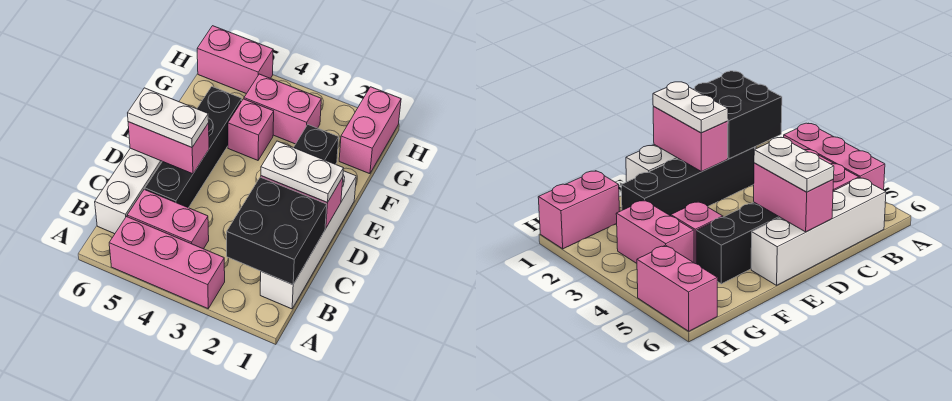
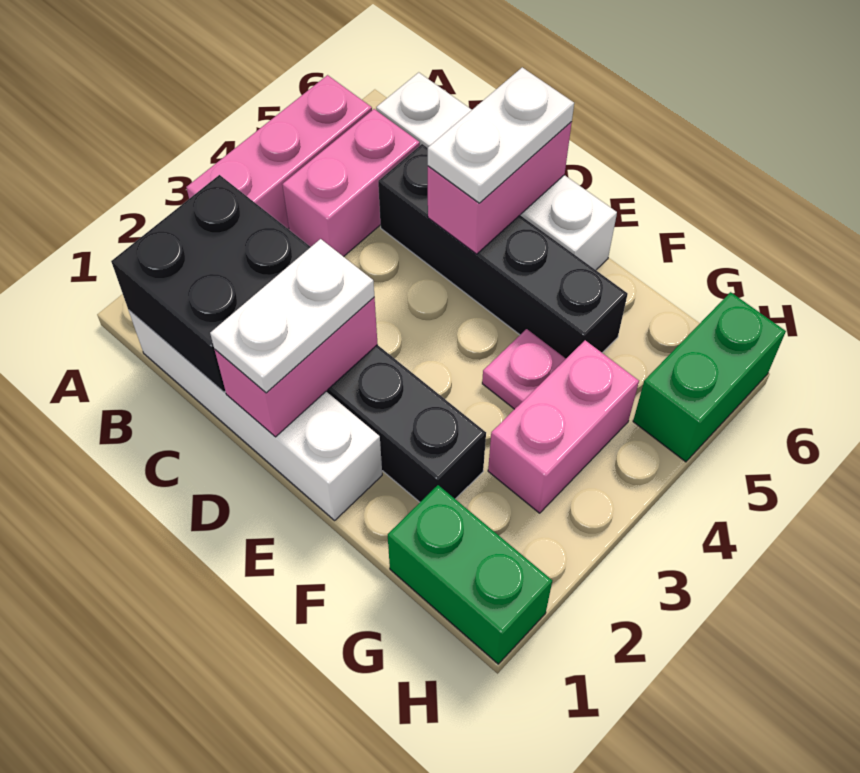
pink brick F4 level 1 -> pink plate F4 level 1
pink brick G1:H1 level 1 -> green brick G1:H1 level 1
pink brick H5:H6 level 1 -> green brick H5:H6 level 1

